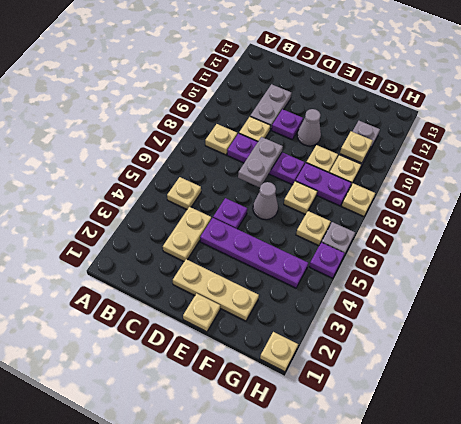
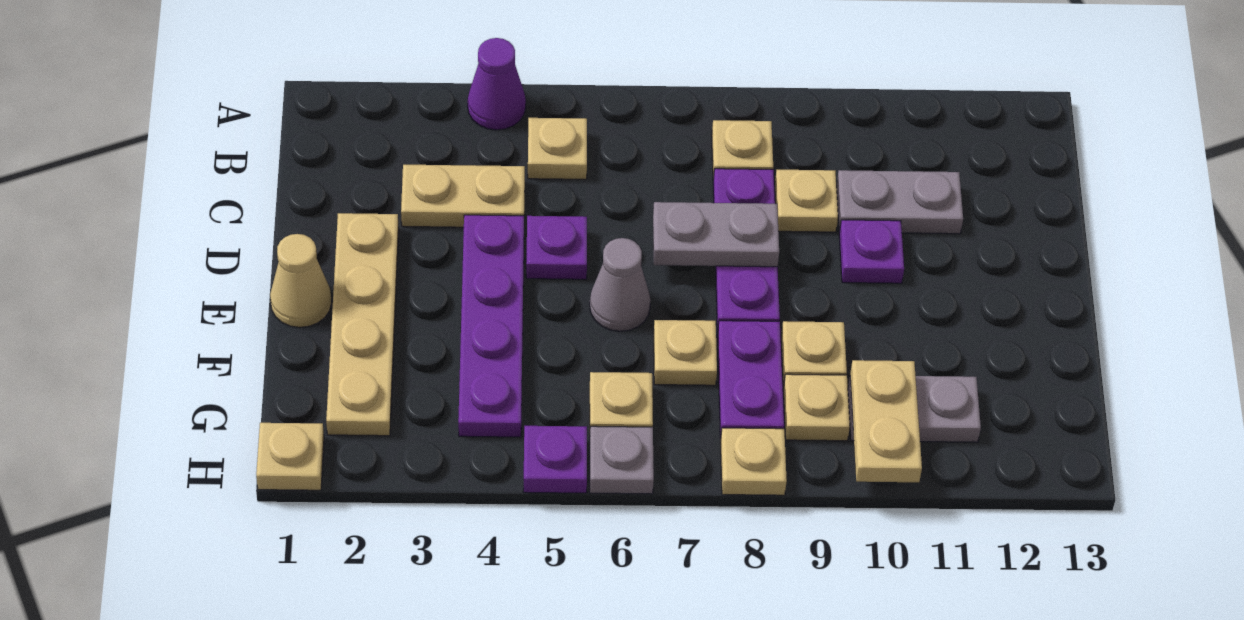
none -> purple cone A4 level 1
tan plate D2:F2 level 1 -> tan plate D2:G2 level 1
tan plate E1 level 1 -> tan cone E1 level 1
grey cone E10 level 1 -> none
tan plate G10 level 2 -> tan plate G10:H10 level 2

